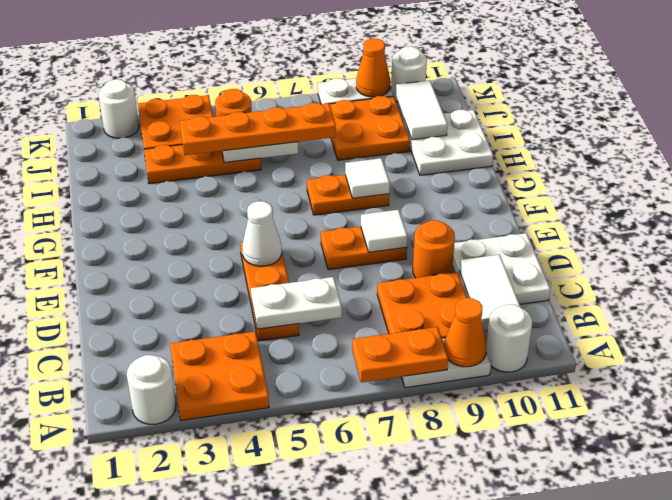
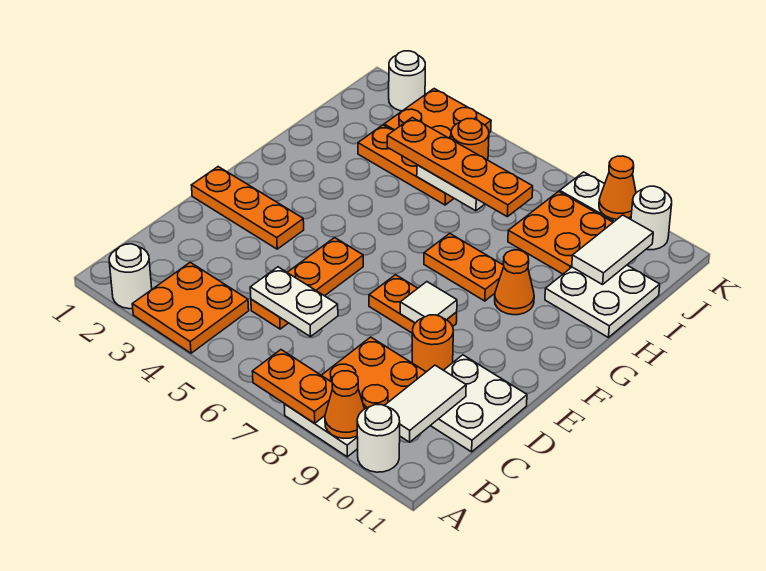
none -> orange plate E1:E3 level 1
white cone E5 level 2 -> none
white tile G8 level 2 -> none
none -> orange cone G9 level 1

